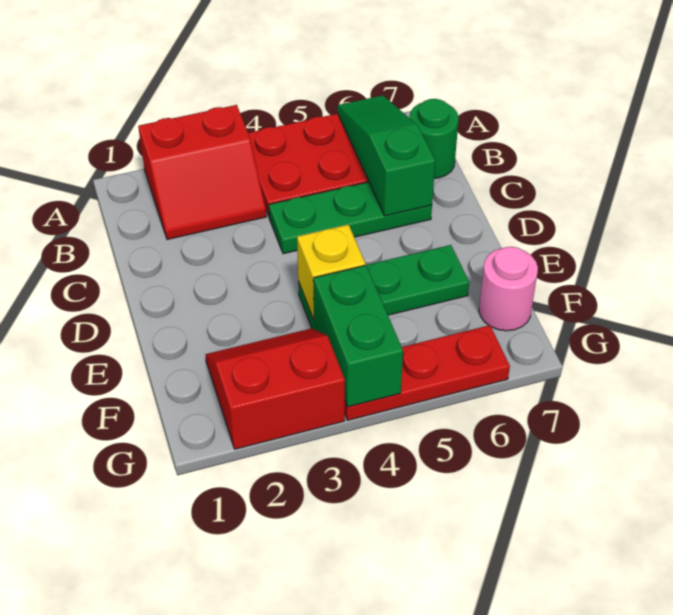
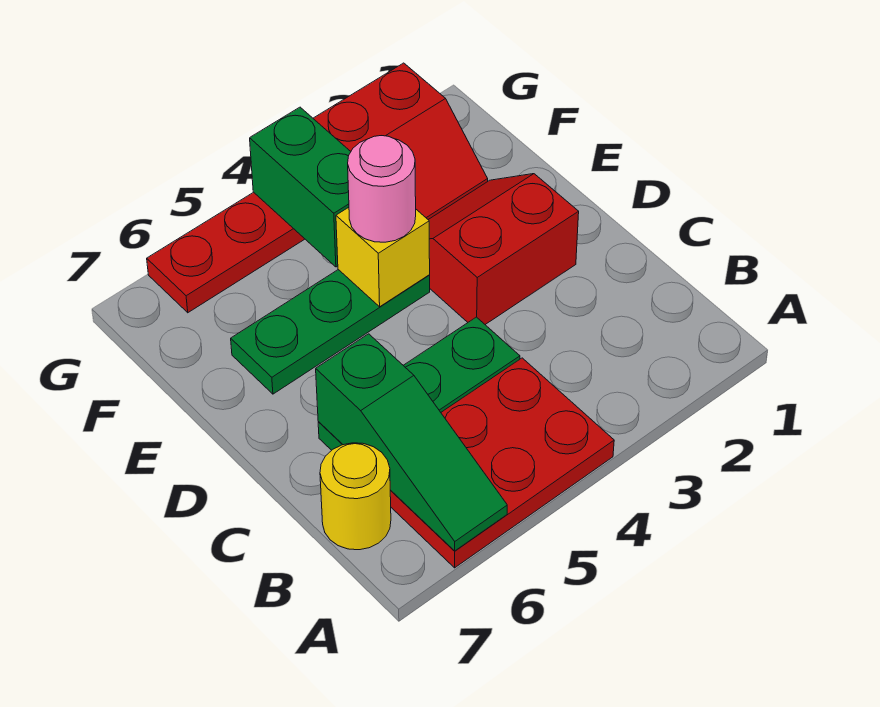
red slope A2:B3 level 1 top A -> red slope D2:E3 level 1 top D
green round brick B7 level 1 -> yellow round brick B7 level 1
pink round brick F7 level 1 -> pink round brick E4 level 3

